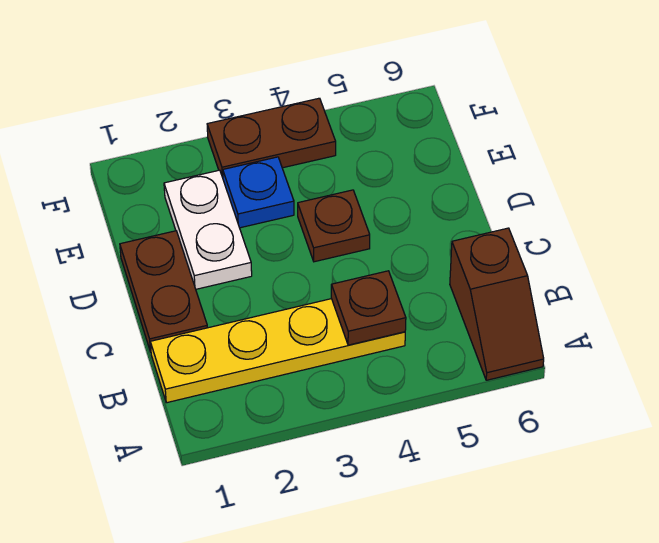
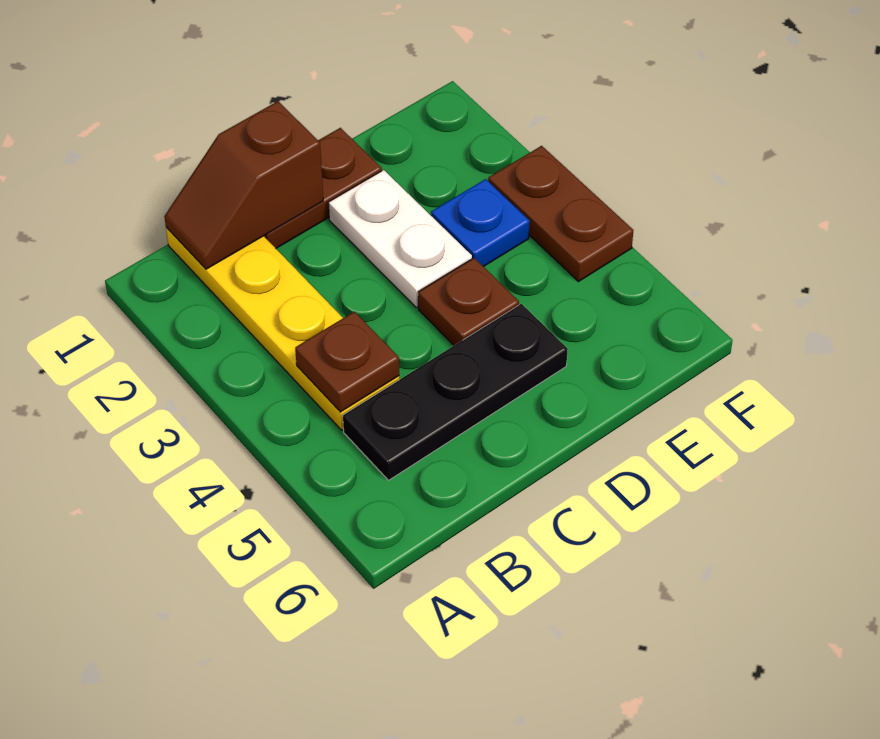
brown slope A6:B6 level 1 top B -> brown slope B1:C1 level 2 top C
none -> black plate B5:D5 level 1
white plate D2:E2 level 1 -> white plate D2:D3 level 1

